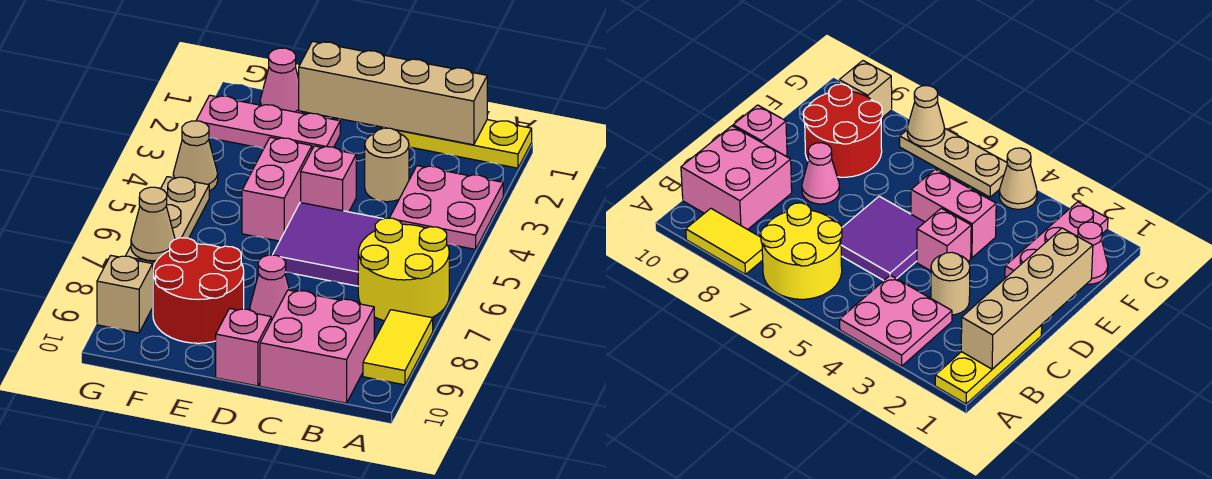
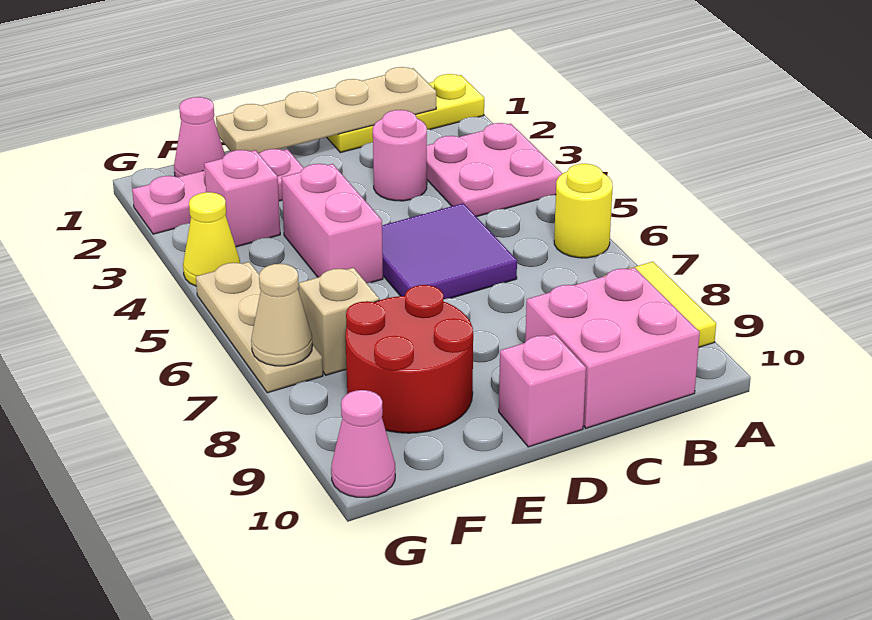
yellow round brick A6:B7 level 1 -> yellow round brick A6 level 1
tan brick B1:E1 level 2 -> tan plate B1:E1 level 2
tan round brick C3 level 1 -> pink round brick C3 level 1
pink brick D4 level 1 -> pink brick F3 level 1
pink cone D8 level 1 -> pink cone G10 level 1
tan cone G4 level 1 -> yellow cone G4 level 1
tan brick G9 level 1 -> tan brick F7 level 1

